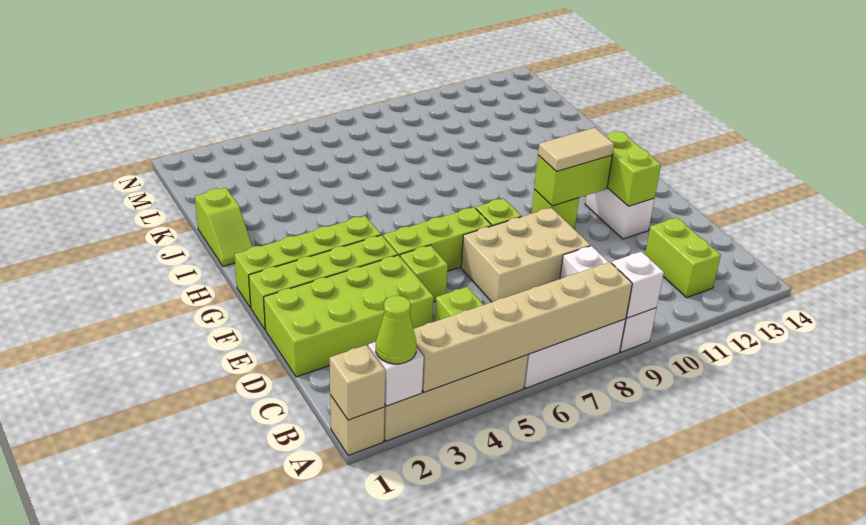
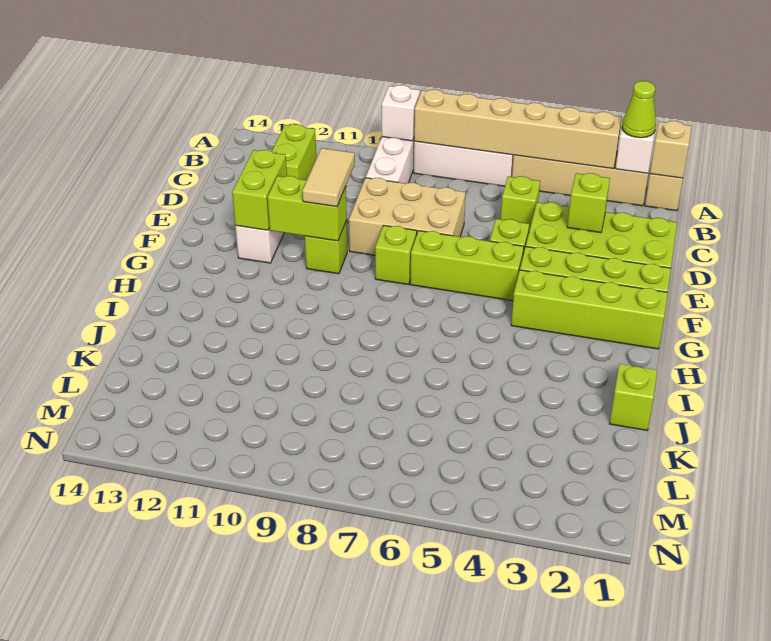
none -> lime brick D3 level 2
tan tile F10:F11 level 3 -> tan tile E10:F10 level 3

